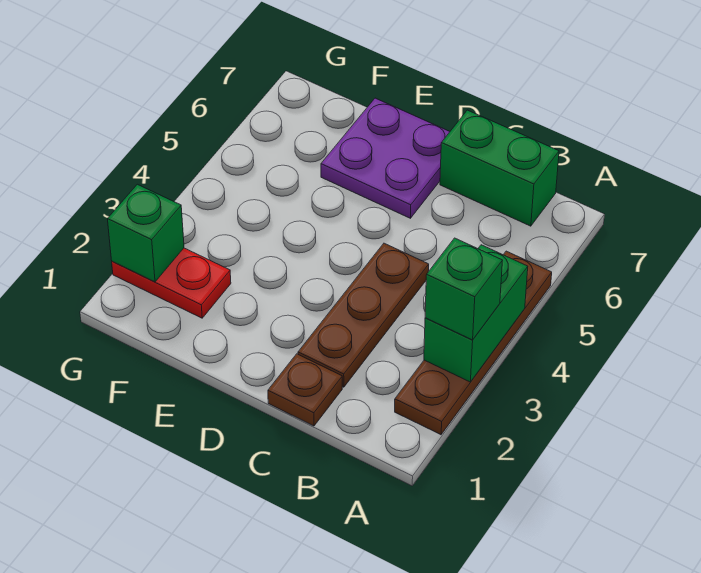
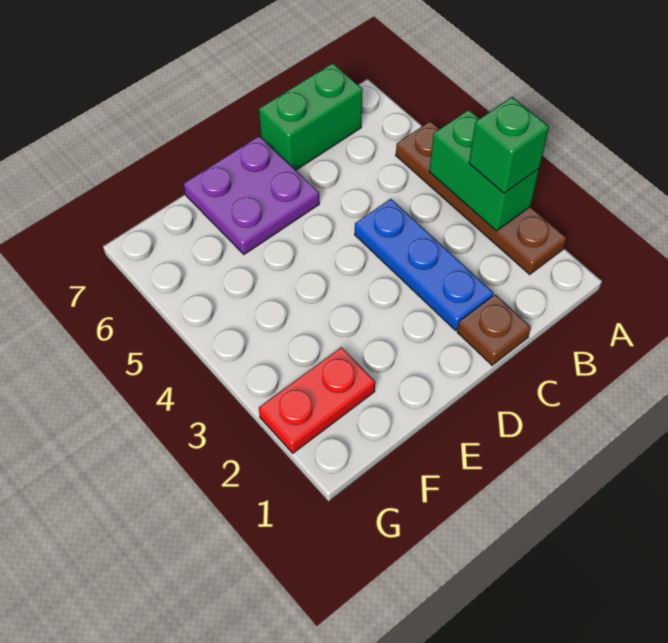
brown plate C2:C4 level 1 -> blue plate C2:C4 level 1
green brick G2 level 2 -> none

